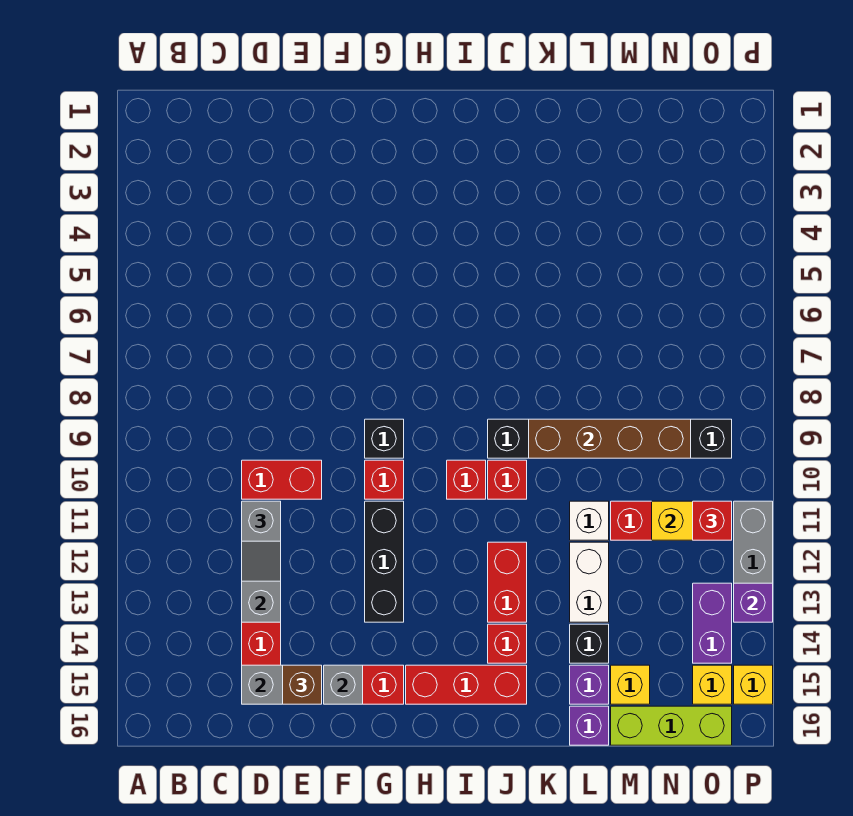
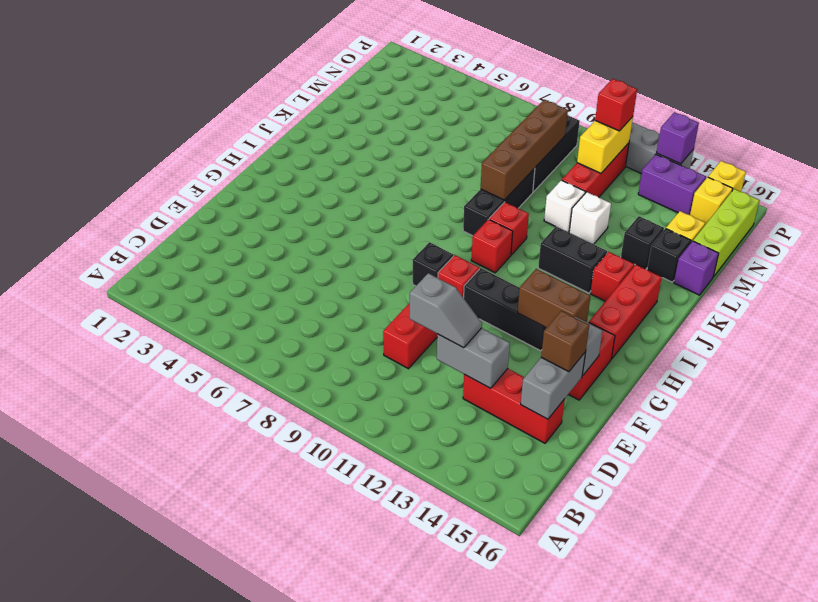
none -> brown brick G13:G14 level 2
red brick J12:J13 level 1 -> black brick J12:J13 level 1
white brick L12:L13 level 1 -> white brick L12 level 1
purple brick L15 level 1 -> black brick L15 level 1

